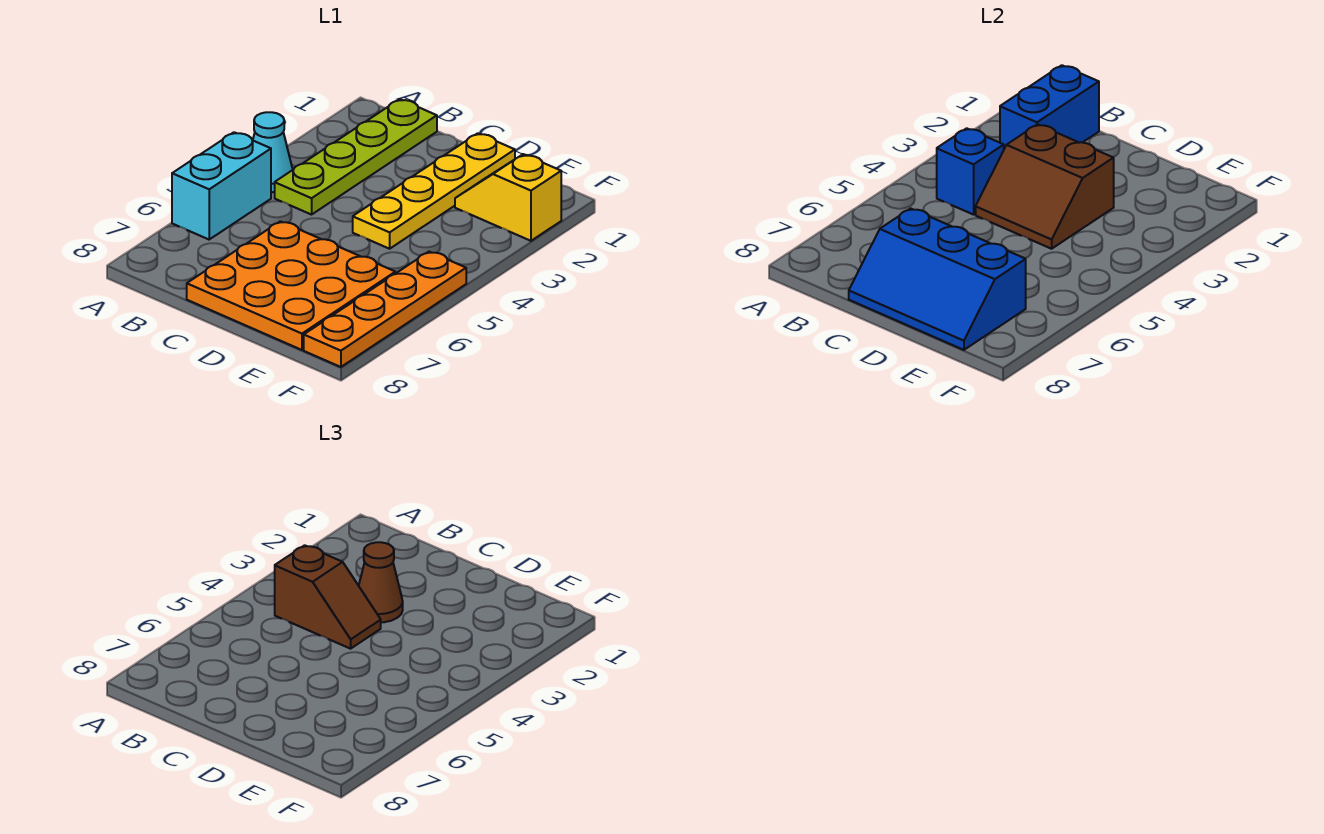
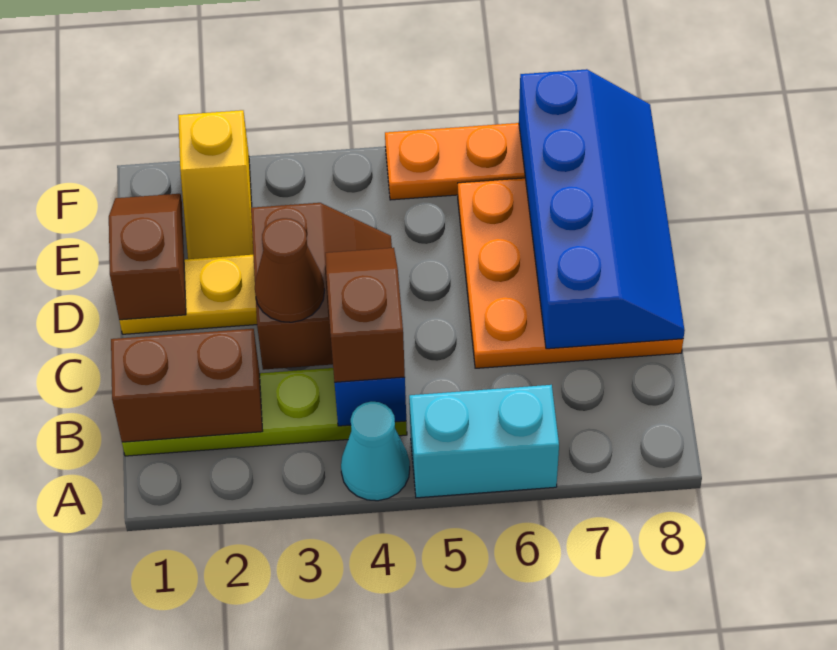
blue brick B1:B2 level 2 -> brown brick B1:B2 level 2
blue slope C7:E8 level 2 top 7 -> blue slope C7:F8 level 2 top 7
none -> brown slope D1:E1 level 2 top D

